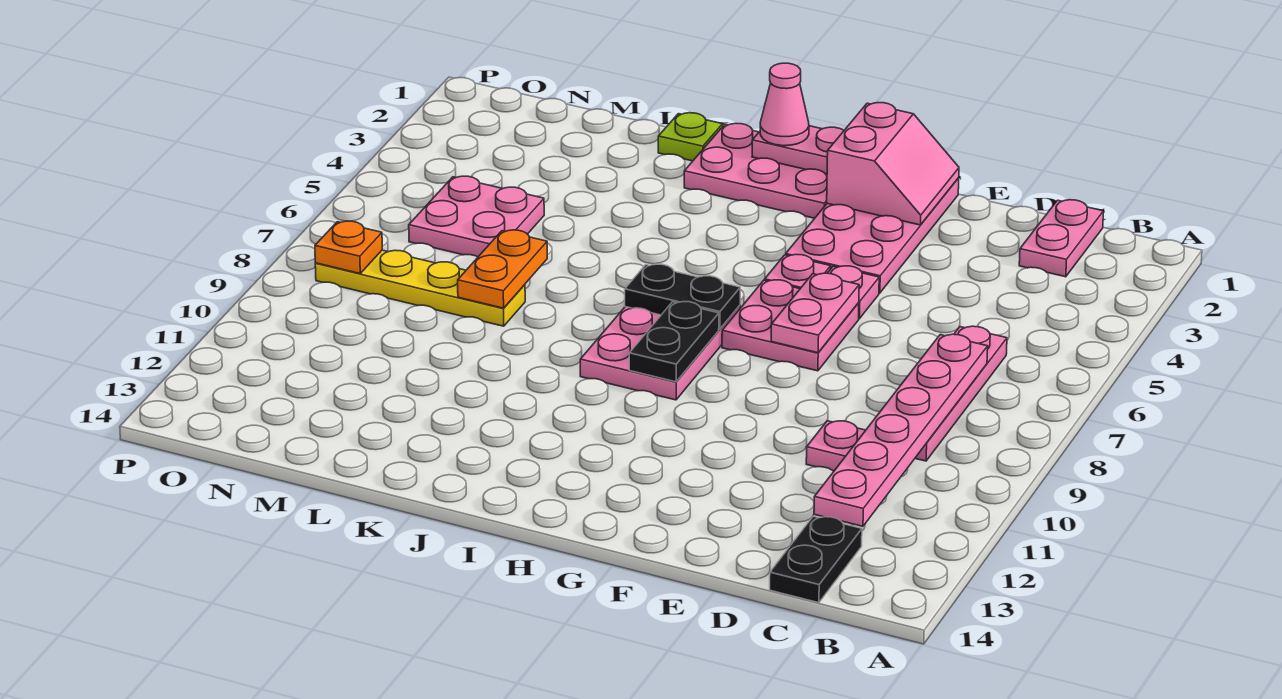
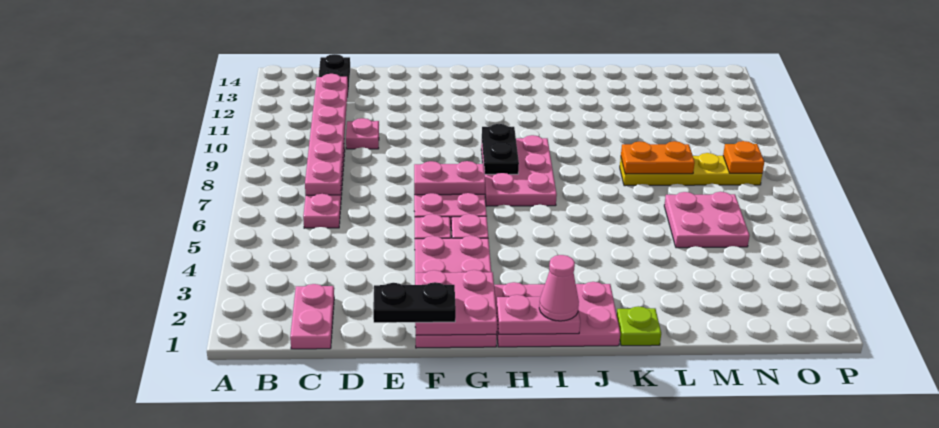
pink slope F1:G2 level 2 top G -> pink plate F1:G2 level 2
pink plate F6:F7 level 2 -> pink plate F7:G7 level 2
black plate H7:I7 level 2 -> black plate E1:F1 level 3
orange plate L7:L8 level 2 -> orange plate L8:M8 level 2

